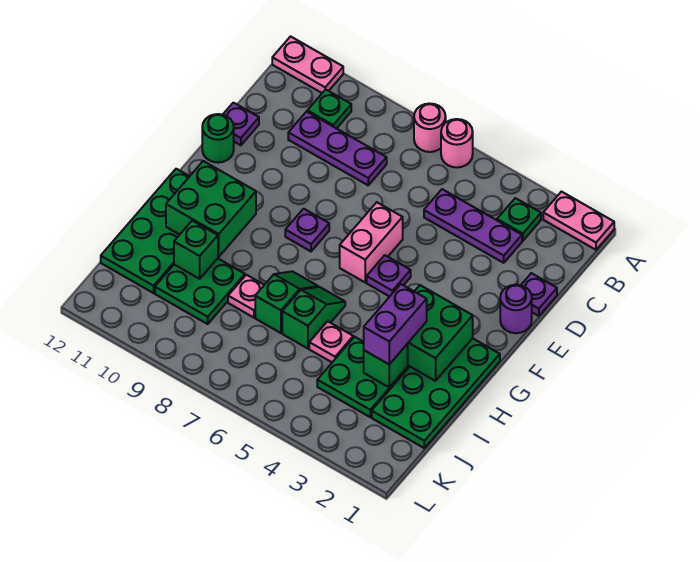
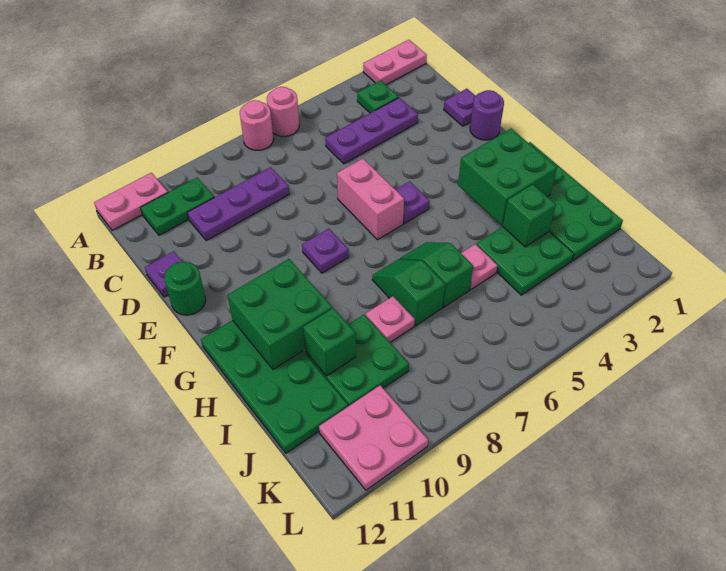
green plate B10 level 1 -> green plate B10:B11 level 1
purple brick H3:I3 level 3 -> none
none -> pink plate K10:L11 level 1

